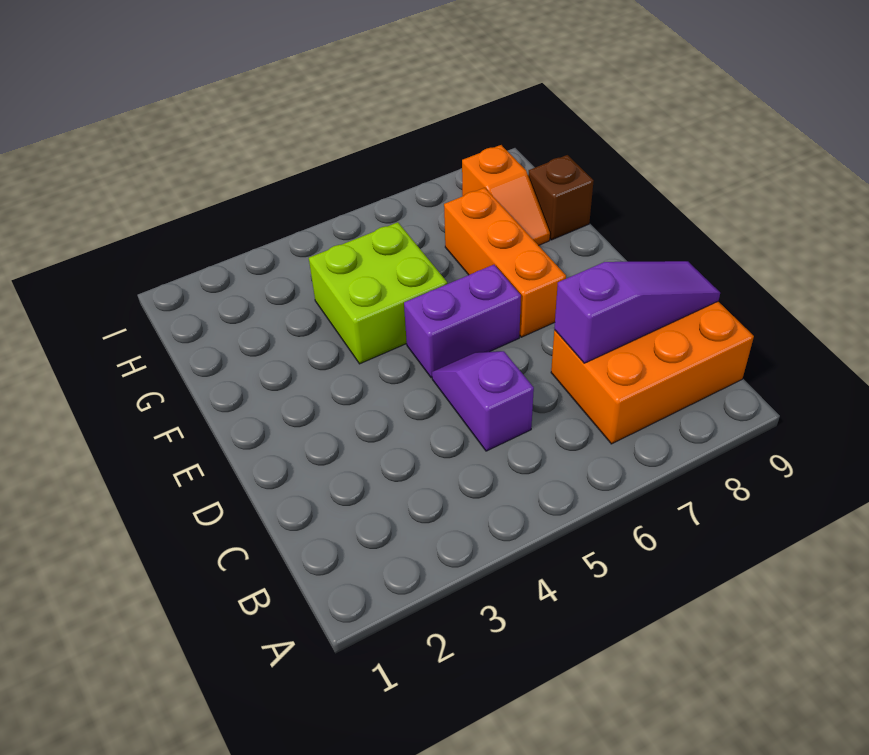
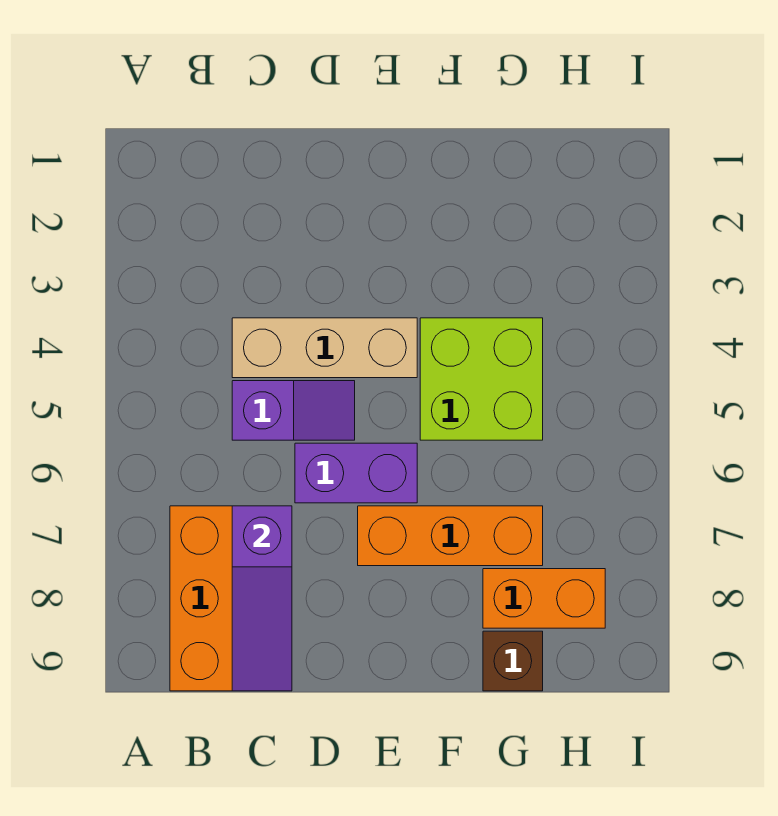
none -> tan brick C4:E4 level 1
purple brick E5:E6 level 1 -> purple brick D6:E6 level 1
orange slope G8:H8 level 1 top H -> orange brick G8:H8 level 1

